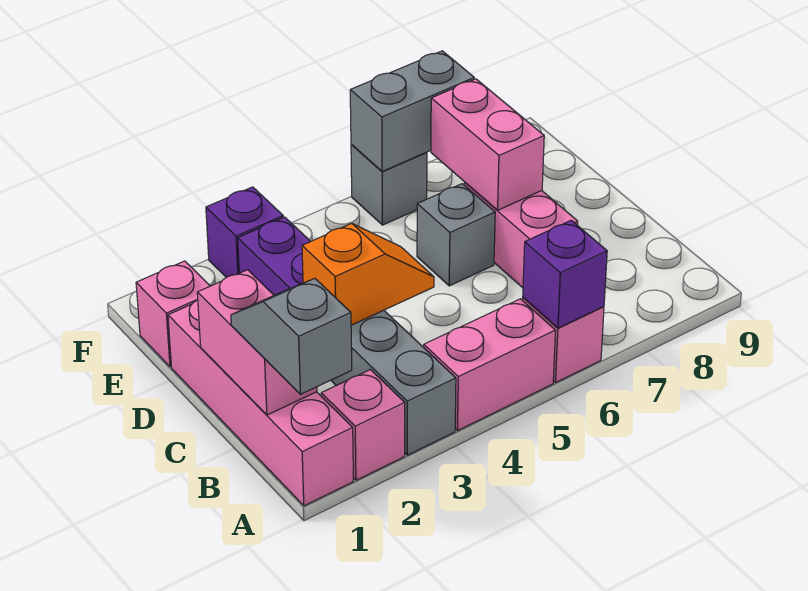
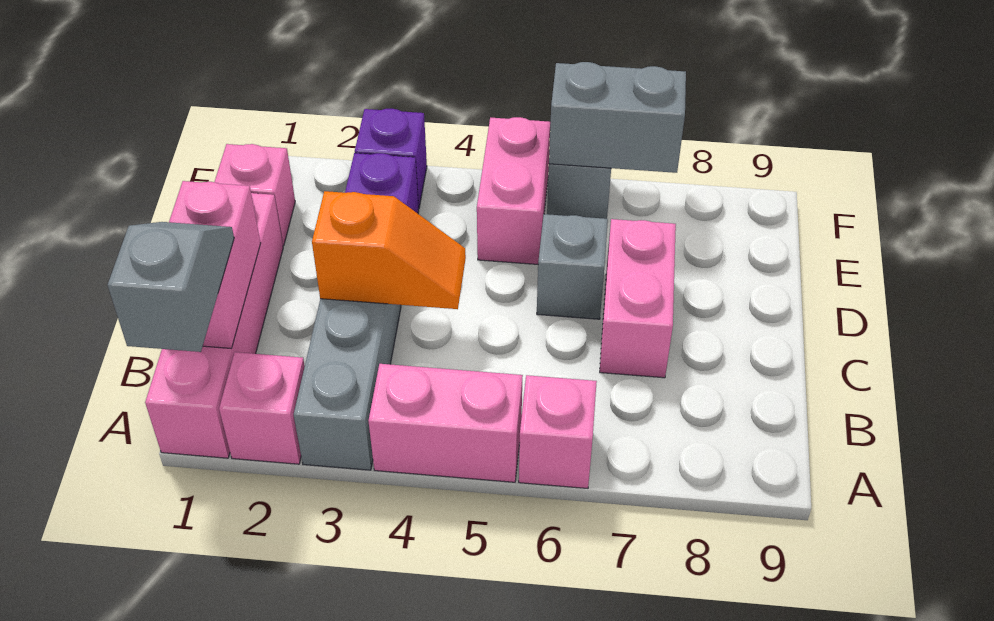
purple brick A6 level 2 -> none
pink brick D7:E7 level 2 -> pink brick E5:F5 level 1

